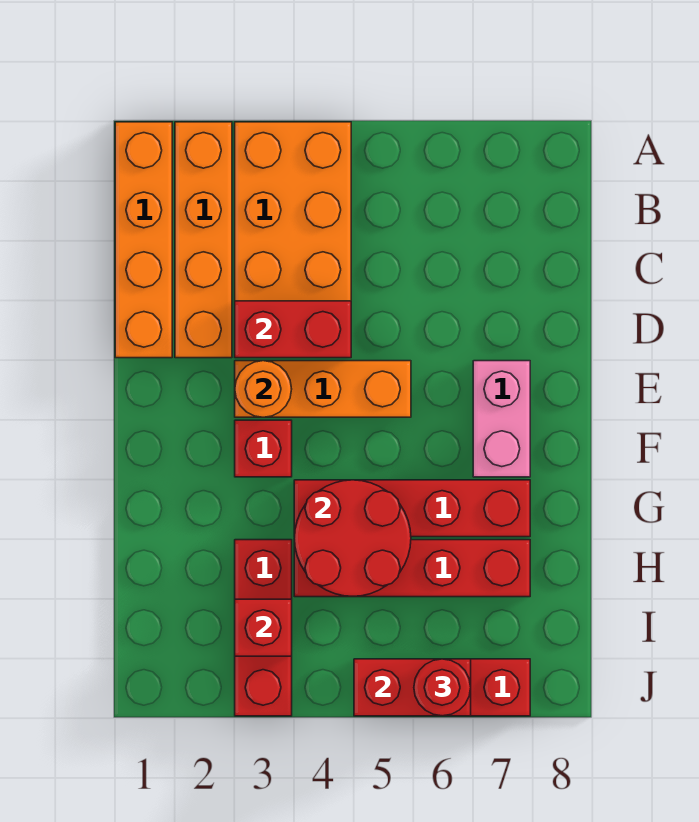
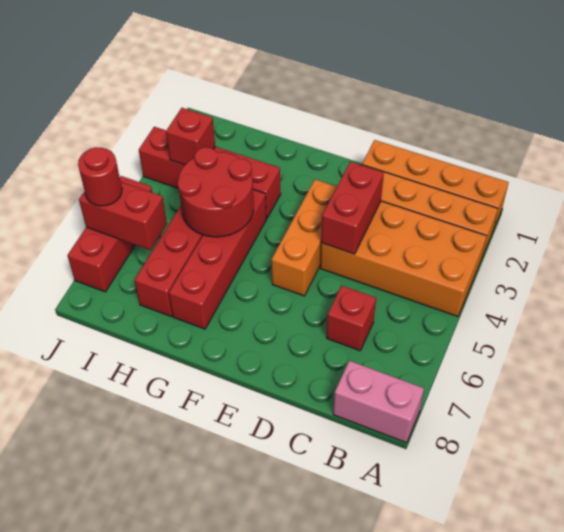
orange round brick E3 level 2 -> none
pink brick E7:F7 level 1 -> pink brick A8:B8 level 1
red brick F3 level 1 -> red brick C6 level 1
red brick H3:J3 level 1 -> red brick G3:J3 level 1
red brick J5:J6 level 2 -> red brick I6:J6 level 2

